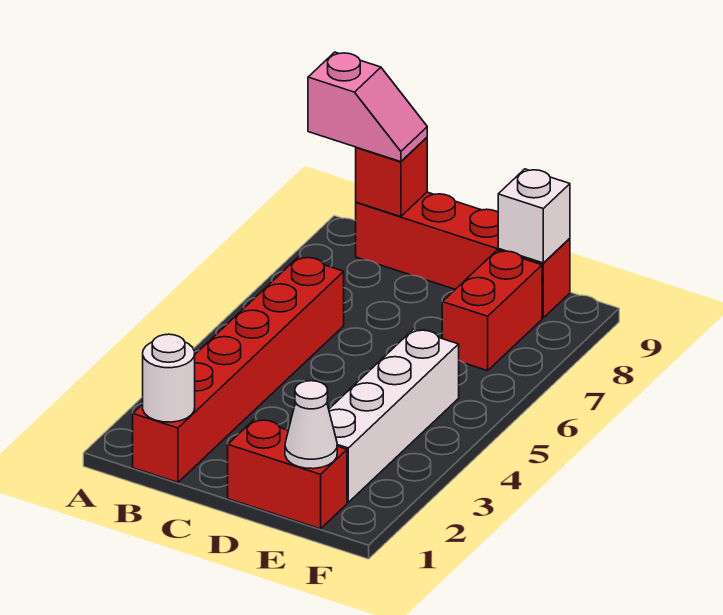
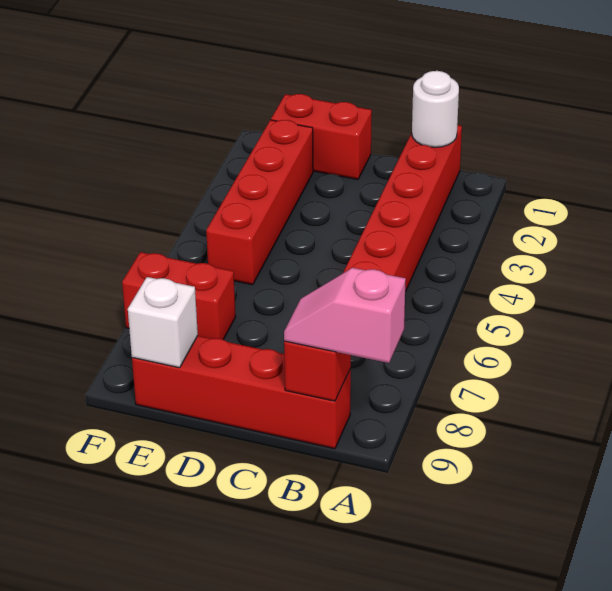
white cone E1 level 2 -> none
white brick E2:E5 level 1 -> red brick E2:E5 level 1
red brick E7:E8 level 1 -> red brick E7:F7 level 1

